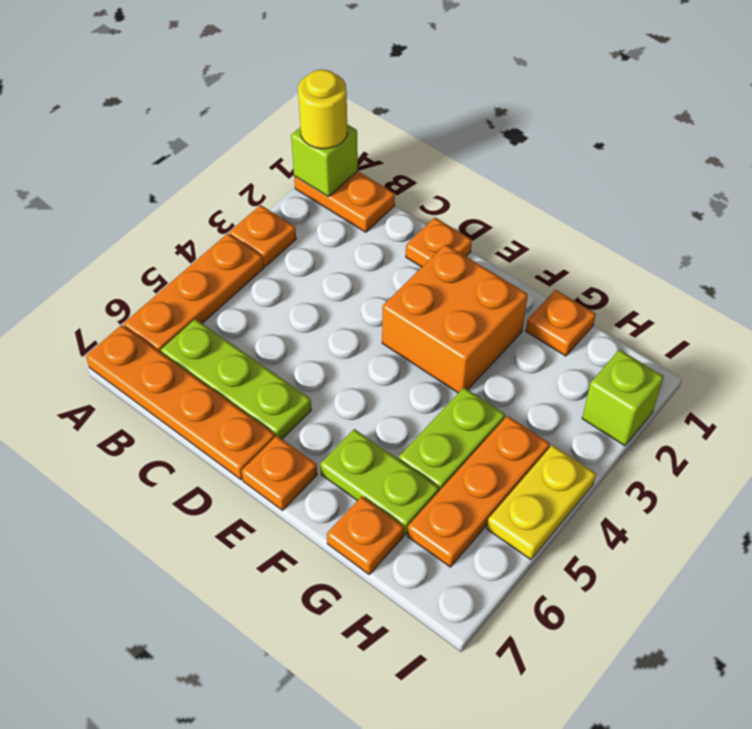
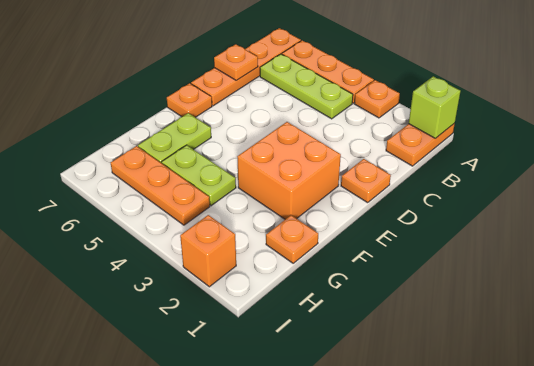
yellow round brick A1 level 3 -> none
lime plate B6:D6 level 1 -> lime plate B4:B6 level 1
orange plate G7 level 1 -> orange plate C7 level 2
lime brick I2 level 1 -> orange brick I2 level 1
yellow plate I4:I5 level 1 -> none

